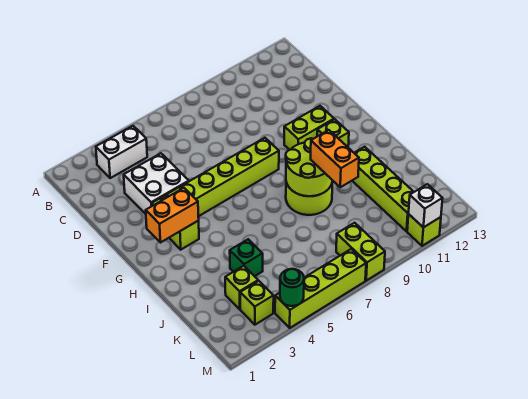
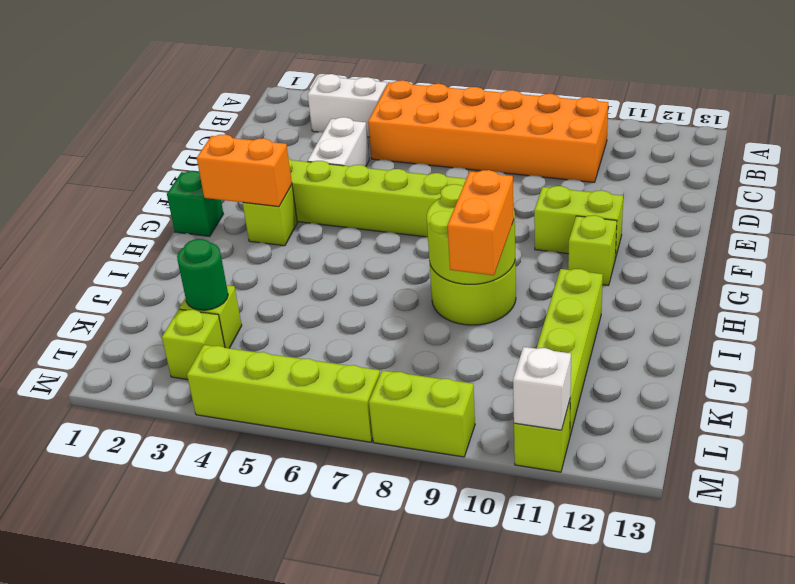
none -> orange brick B5:C10 level 1
white brick D3:E4 level 1 -> white brick D4:E4 level 1
green brick J4 level 1 -> green brick G1 level 1
lime brick L8:M8 level 1 -> lime brick M8:M9 level 1
green round brick M4 level 2 -> green round brick K3 level 2

